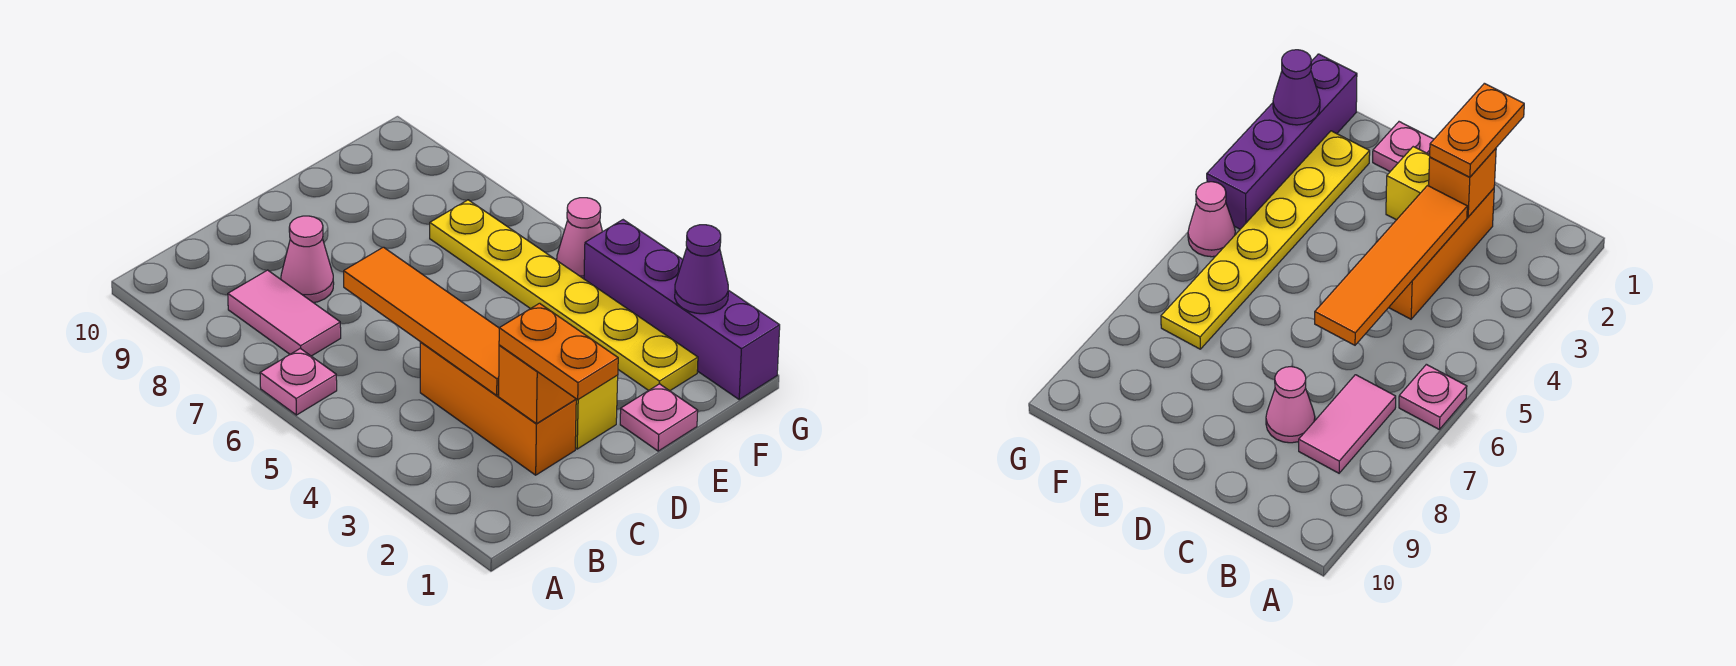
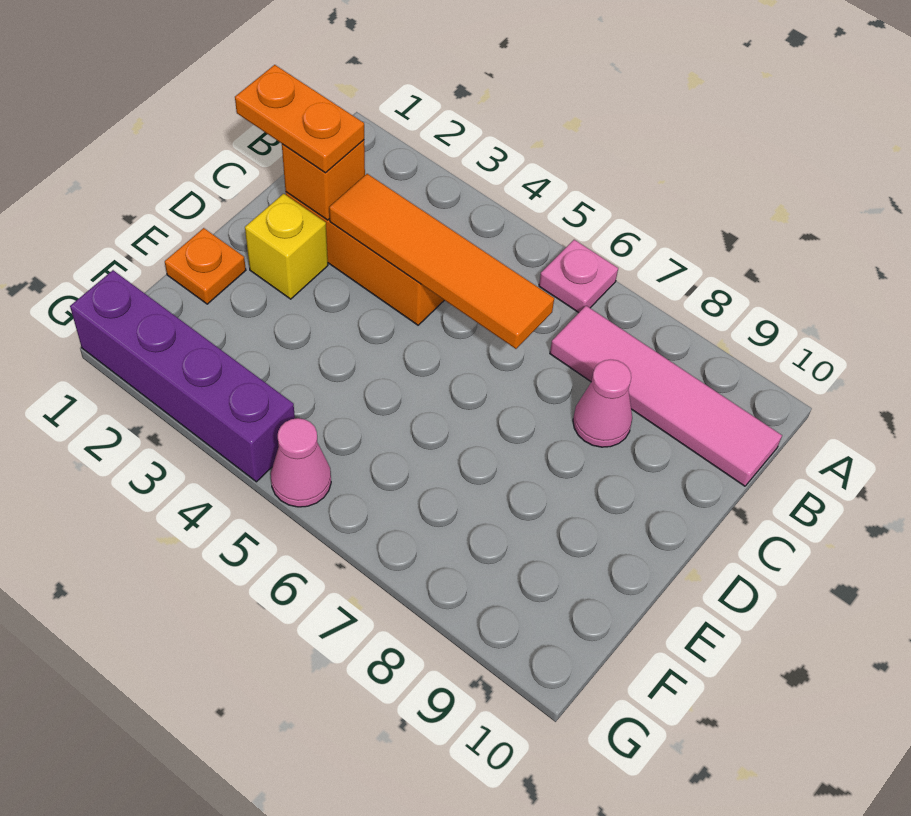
pink tile B7:B8 level 1 -> pink tile B7:B10 level 1
pink plate E1 level 1 -> orange plate E1 level 1
yellow plate F2:F7 level 1 -> none
purple cone G2 level 2 -> none

